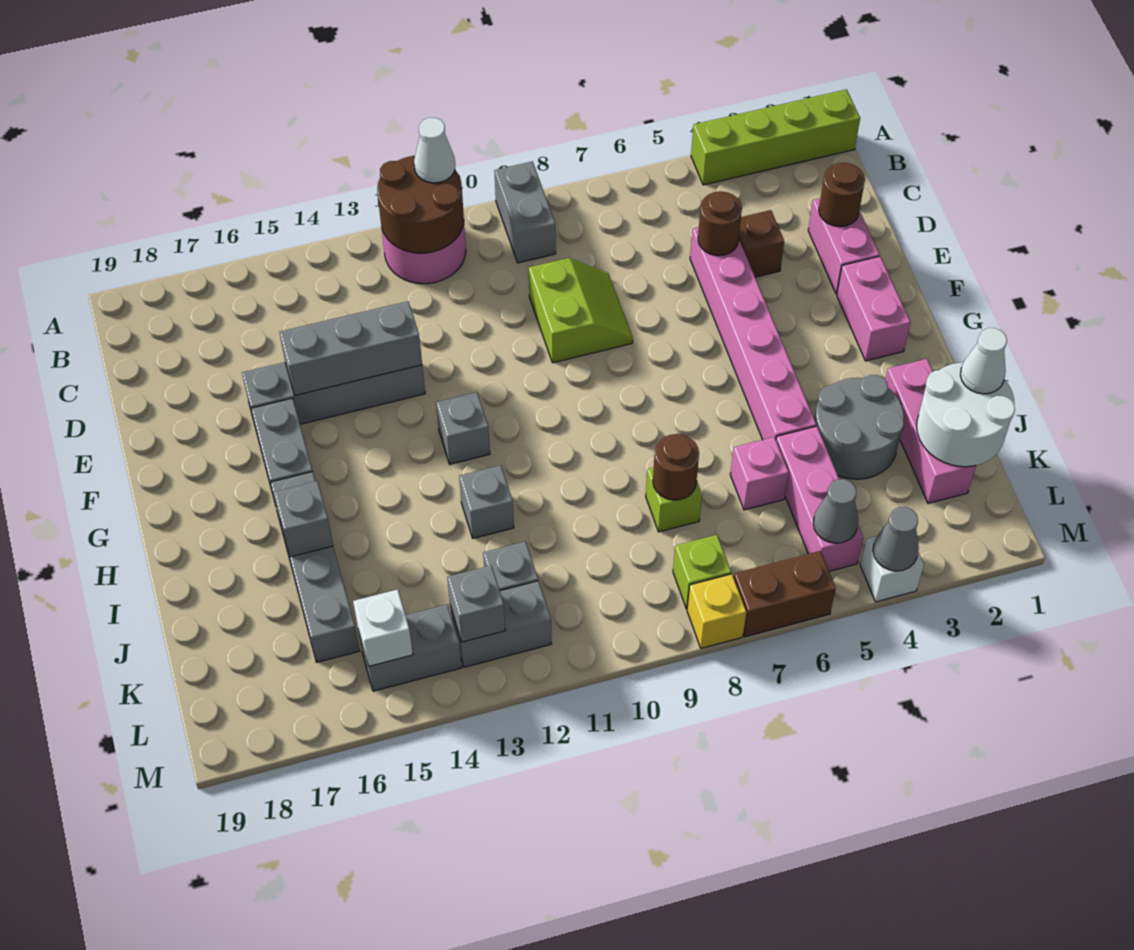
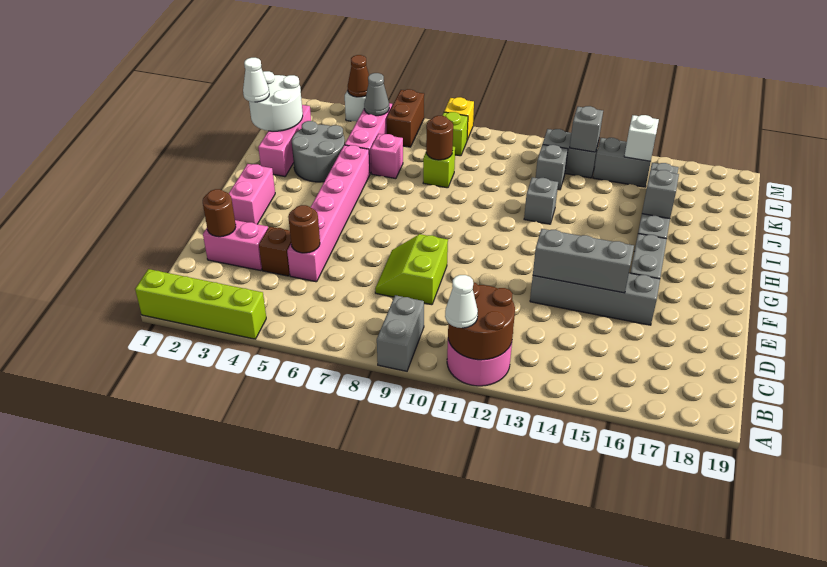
pink brick D2:E2 level 1 -> pink brick D2:D3 level 1
grey brick G12 level 1 -> none
grey cone M4 level 2 -> brown cone M4 level 2
brown brick M6:M7 level 1 -> brown brick L6:M6 level 1

